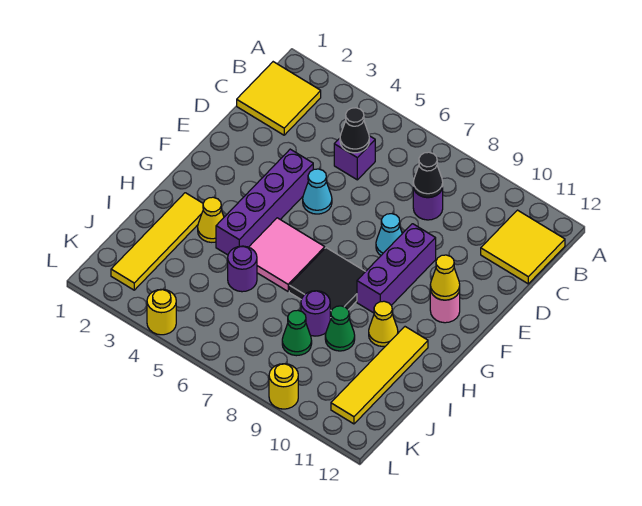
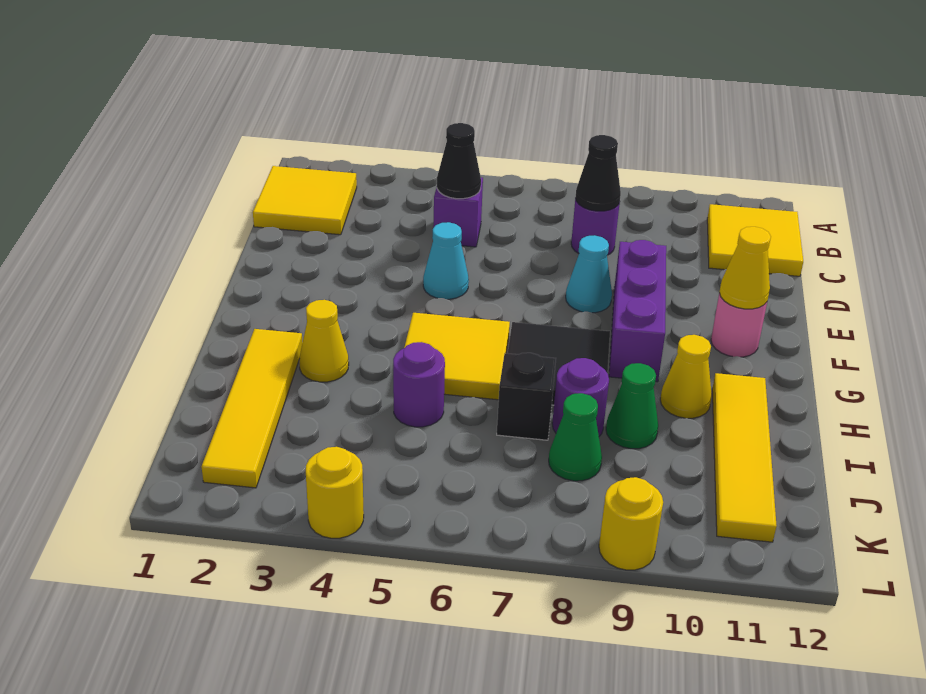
purple brick E4:H4 level 1 -> none
pink tile G5:H6 level 1 -> yellow tile G5:H6 level 1
none -> black brick I7 level 1

